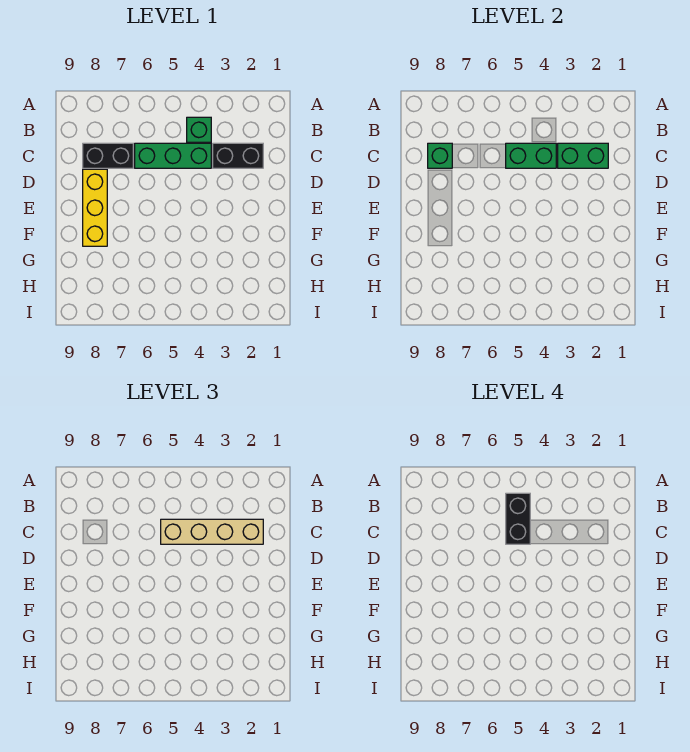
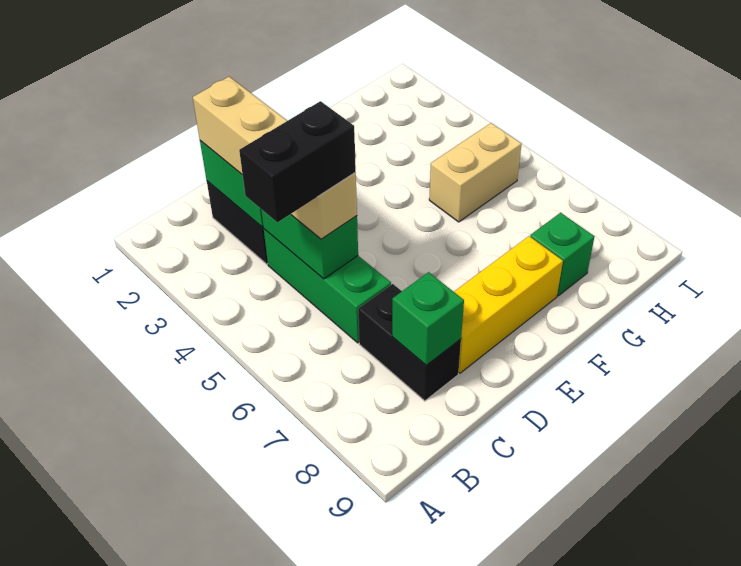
green brick B4 level 1 -> green brick G8 level 1
none -> tan brick G5:H5 level 1

